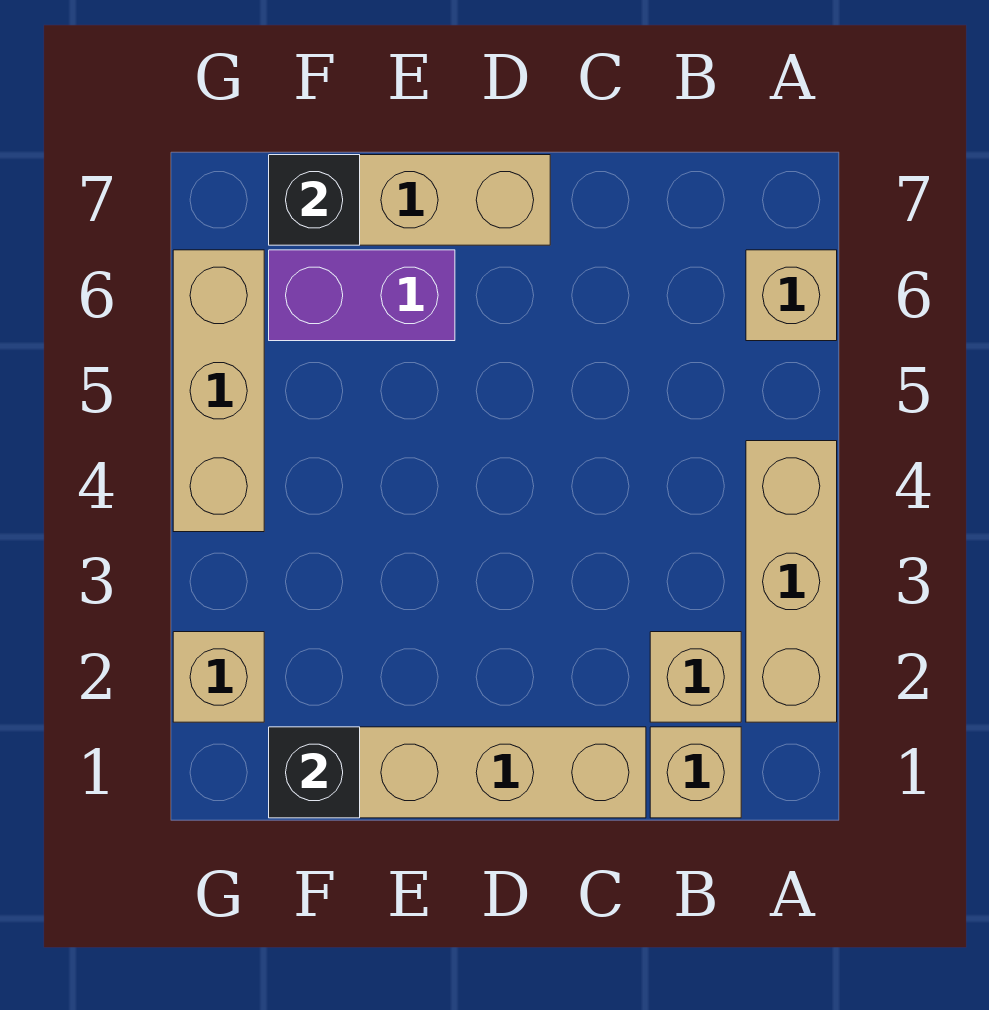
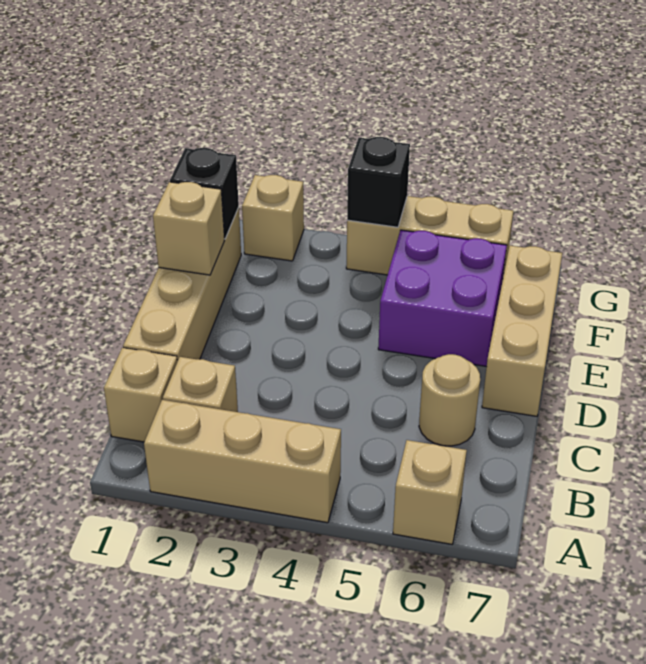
none -> tan round brick C6 level 1
none -> tan brick E1 level 2
purple brick E6:F6 level 1 -> purple brick E5:F6 level 1
black brick F7 level 2 -> black brick G4 level 2

